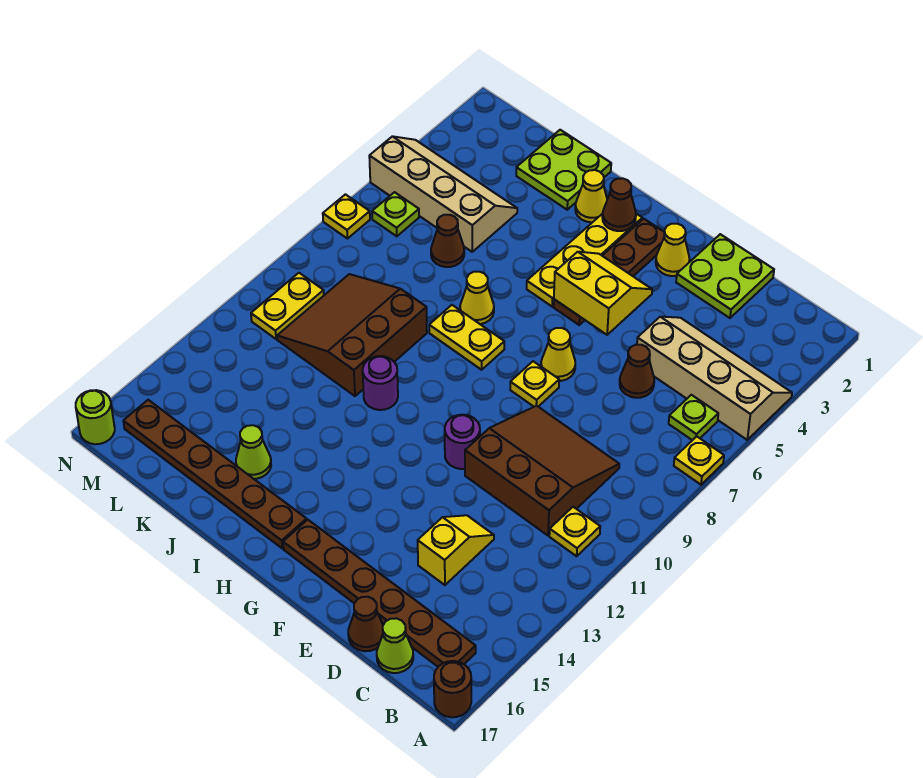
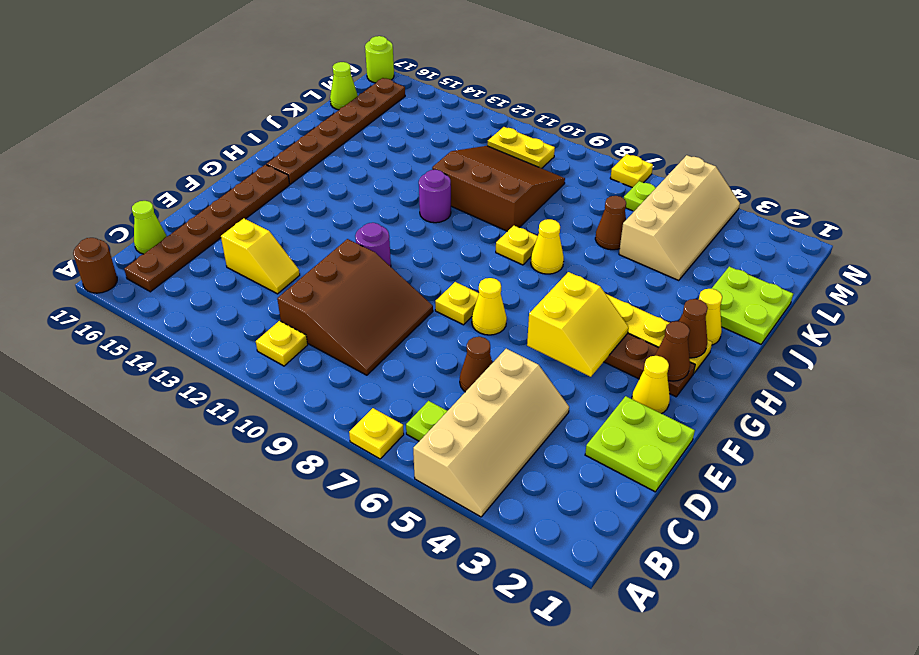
brown cone D17 level 1 -> brown cone G2 level 2
yellow plate H8:I8 level 1 -> yellow plate I8 level 1
lime cone J15 level 1 -> lime cone L17 level 1

